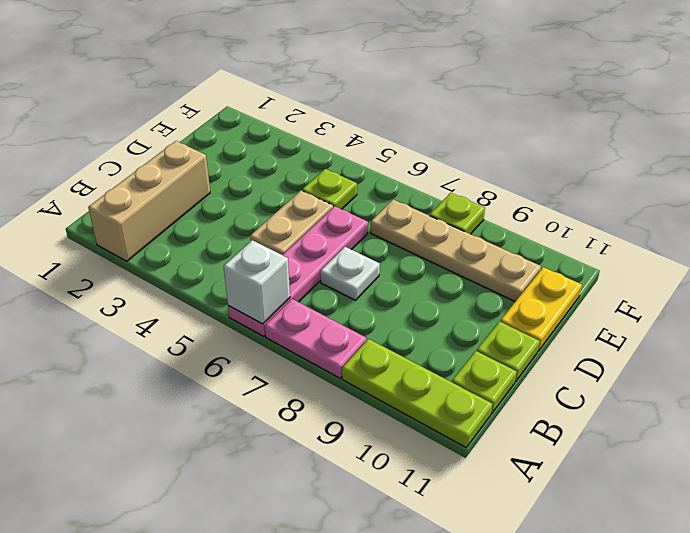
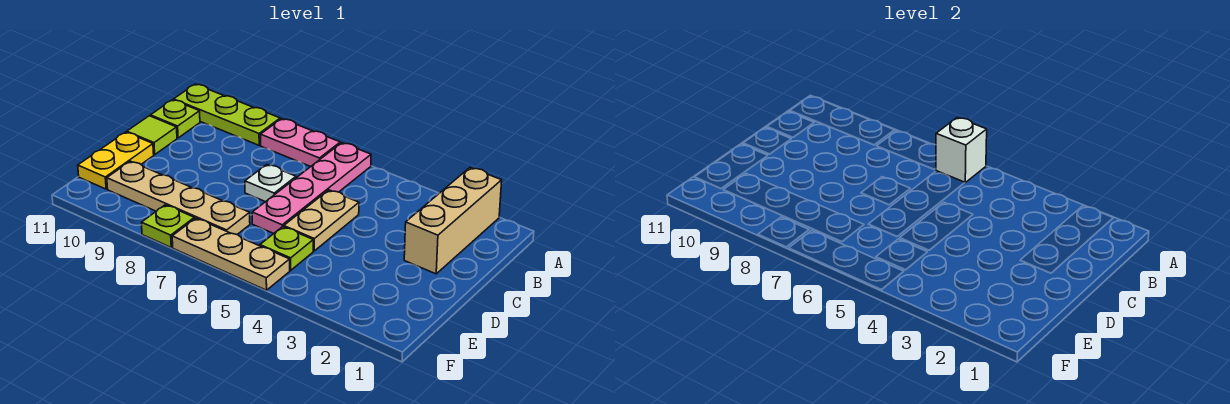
lime plate C11 level 1 -> lime tile C11 level 1
none -> tan plate F5:F7 level 1

